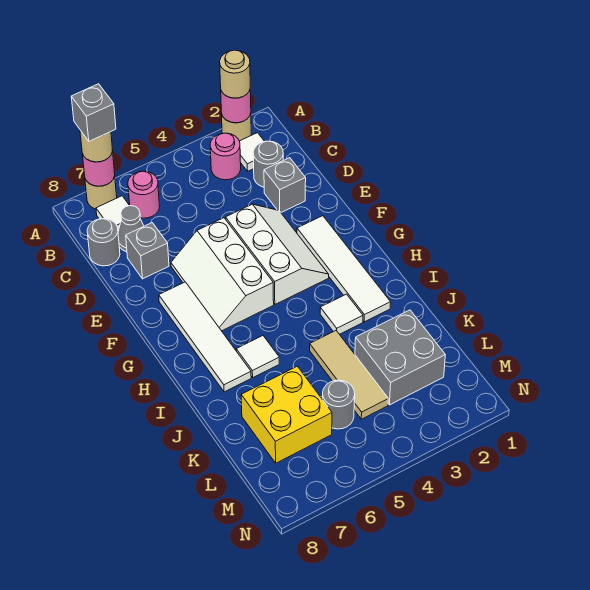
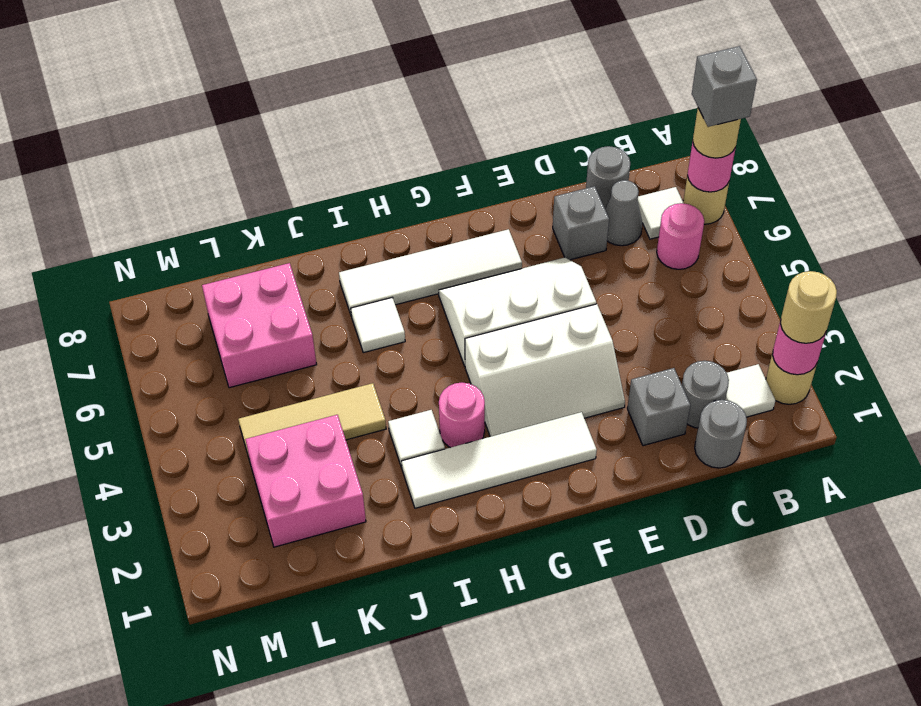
pink round brick B3 level 1 -> pink round brick H3 level 1
grey brick K2:L3 level 1 -> pink brick K2:L3 level 1
yellow brick K6:L7 level 1 -> pink brick K6:L7 level 1
grey round brick L5 level 1 -> grey round brick C1 level 1

